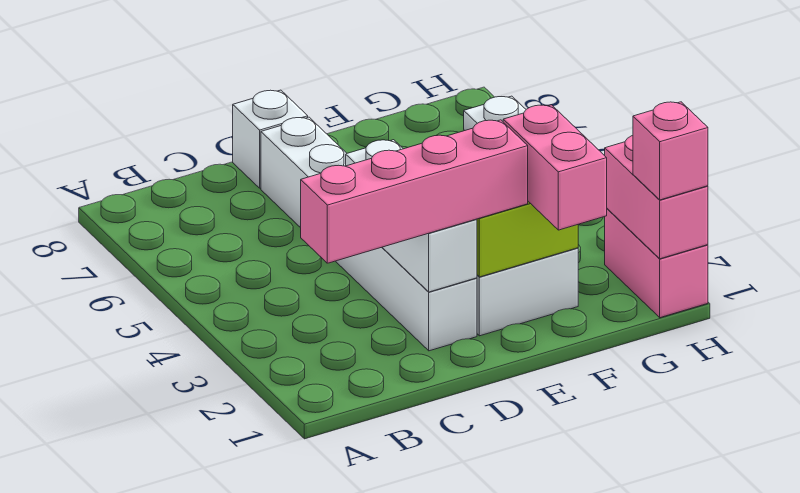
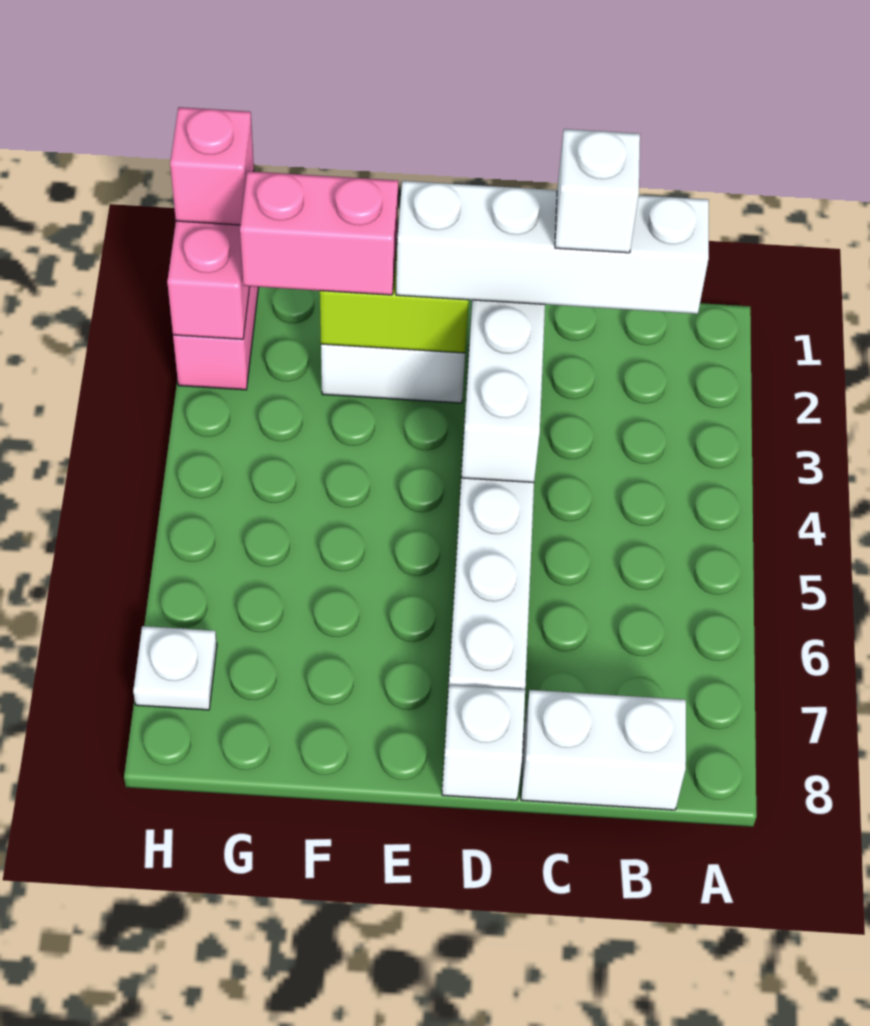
pink brick B2:E2 level 3 -> white brick B2:E2 level 3
none -> white brick B8:C8 level 1
none -> white brick C2 level 4
pink brick F1:F2 level 3 -> pink brick F2:G2 level 3

